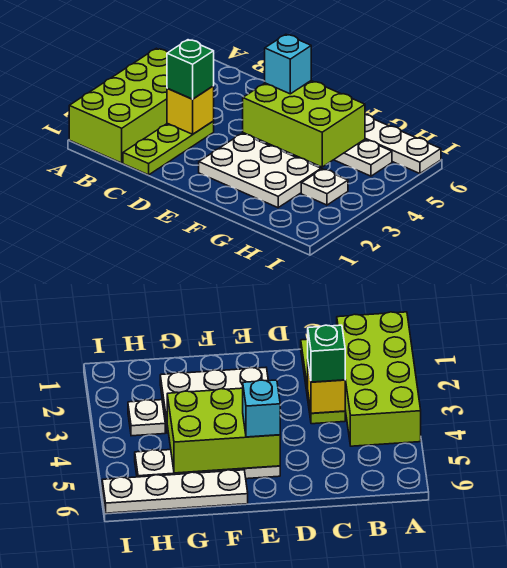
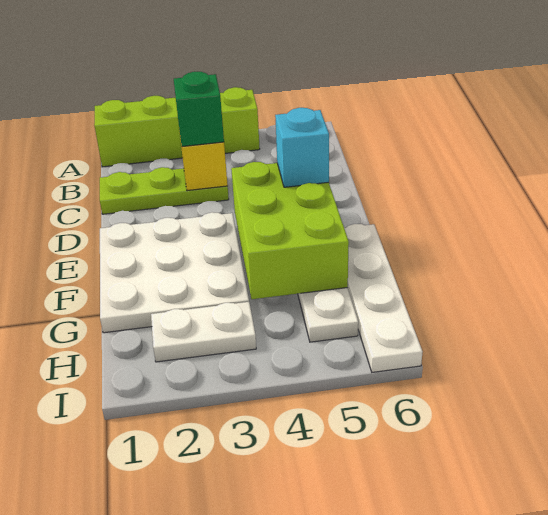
lime brick A1:B4 level 1 -> lime brick A1:A4 level 1
white plate E2:G3 level 1 -> white plate E1:G3 level 1
white plate H3 level 1 -> white plate H2:H3 level 1

